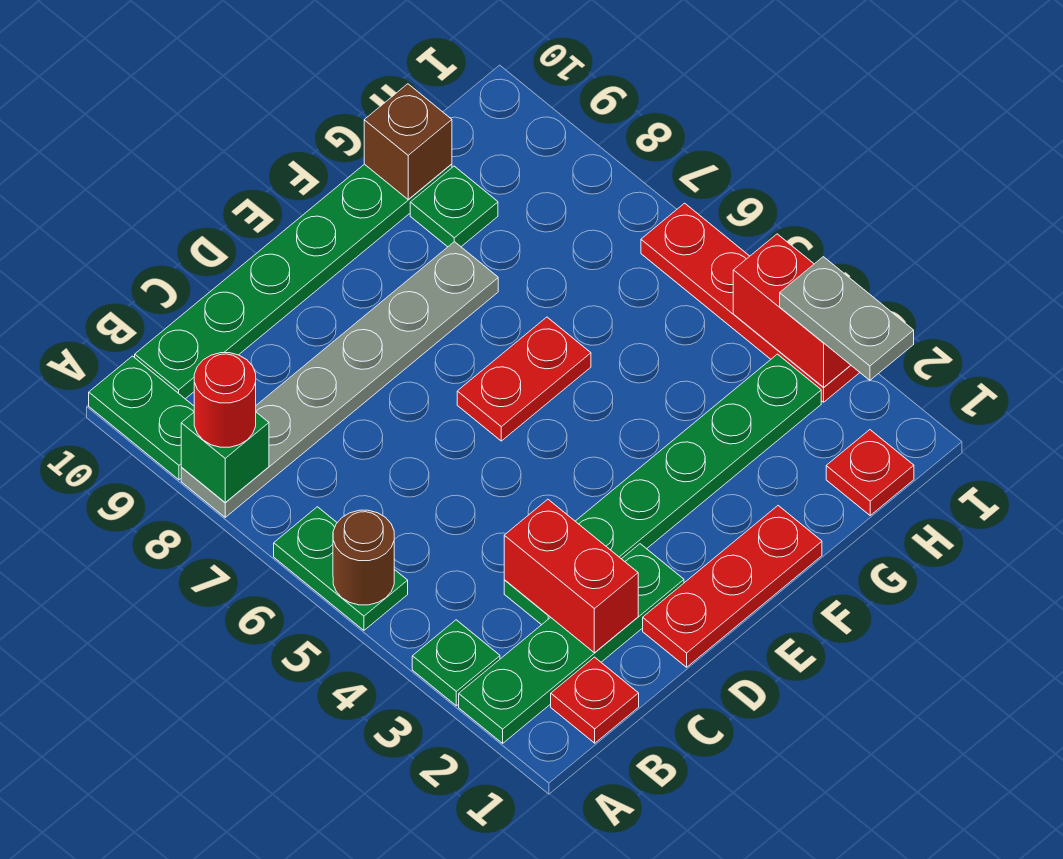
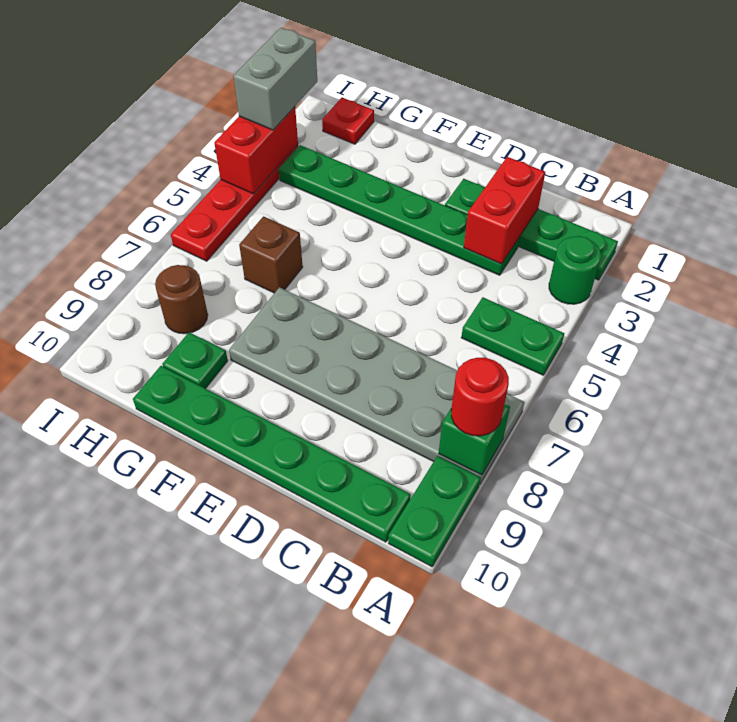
green plate A3 level 1 -> green round brick A3 level 1
green plate A5:A6 level 1 -> green plate A5:B5 level 1
brown round brick A5 level 2 -> brown round brick H8 level 1
grey plate A8:F8 level 1 -> grey plate A7:F8 level 1
red plate B1 level 1 -> none
red plate D1:F1 level 1 -> none
red plate E6:F6 level 1 -> none
brown brick G10 level 2 -> brown brick G6 level 1
grey plate I2:I3 level 3 -> grey brick I2:I3 level 3

